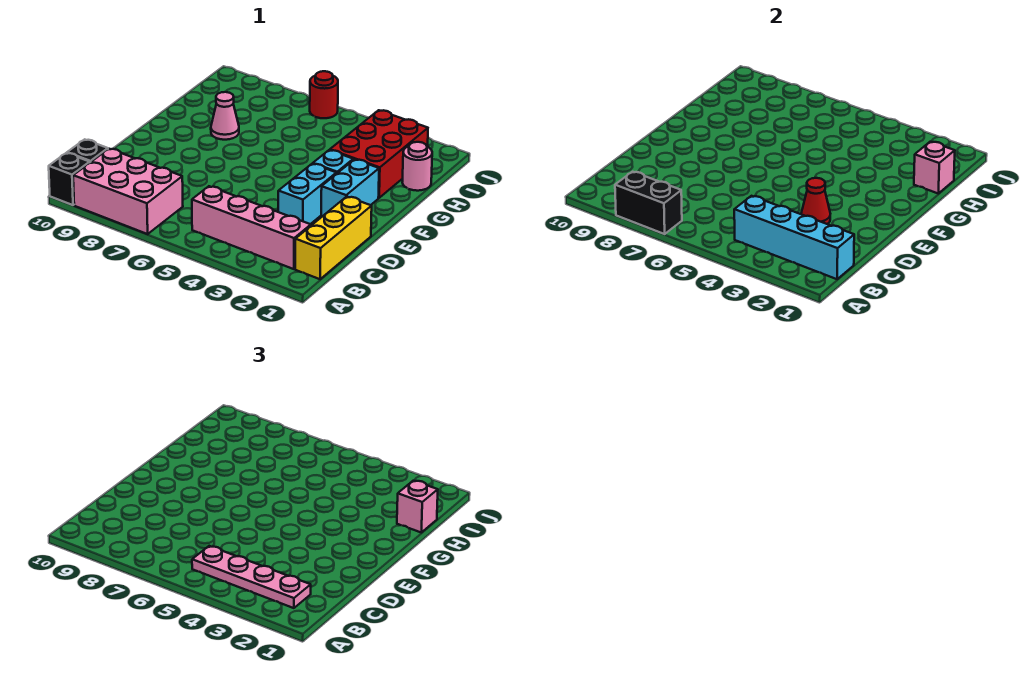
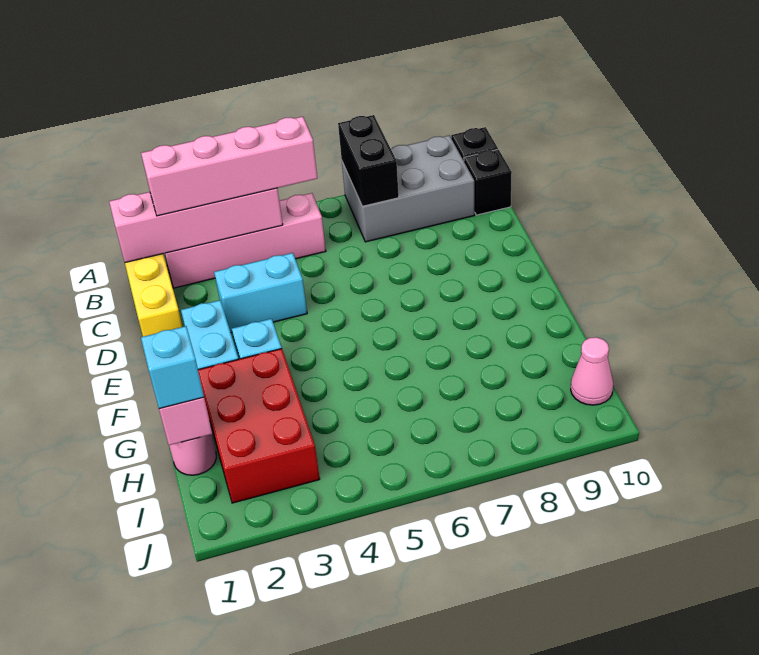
pink brick A7:B9 level 1 -> grey brick A7:B9 level 1
black brick A7:A8 level 2 -> black brick A7:B7 level 2
cyan brick B1:B4 level 2 -> pink brick B1:B4 level 2
pink plate B2:B5 level 3 -> pink brick B2:B5 level 3
cyan brick D3:E3 level 1 -> cyan brick D3:D4 level 1
red cone D3 level 2 -> none
pink cone G8 level 1 -> pink cone I10 level 1
pink brick H1 level 3 -> cyan brick H1 level 3
red round brick J6 level 1 -> none

